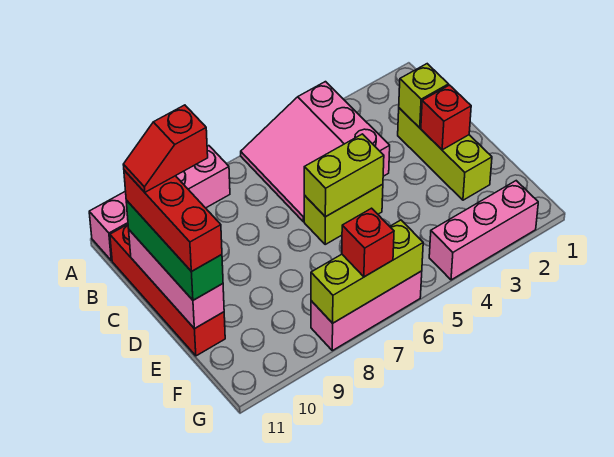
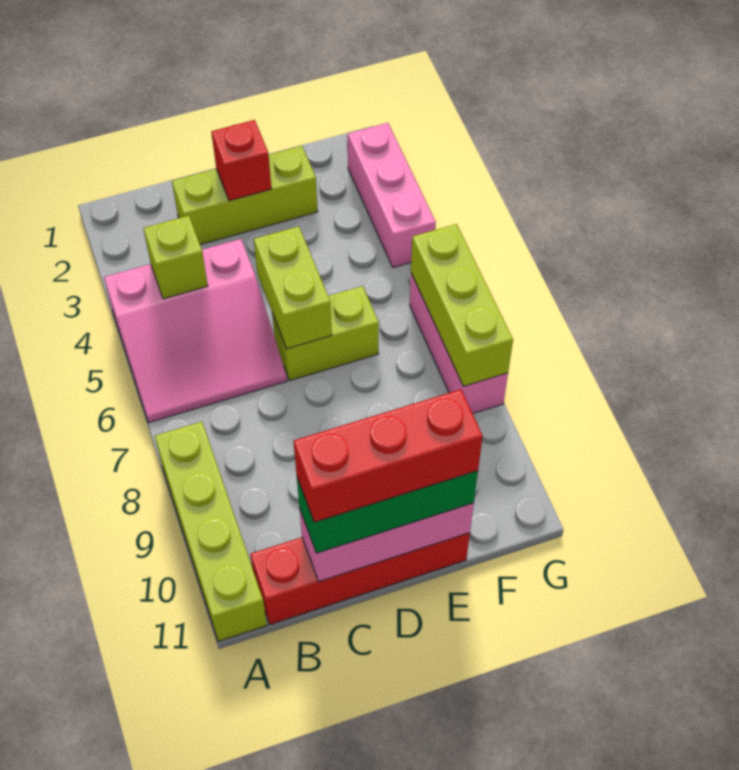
pink brick A8:A11 level 1 -> lime brick A8:A11 level 1
lime brick C2 level 2 -> lime brick B4 level 2
red slope C10:C11 level 5 top 10 -> none
lime brick D5:D6 level 1 -> lime brick D6:E6 level 1
red brick G7 level 3 -> none

